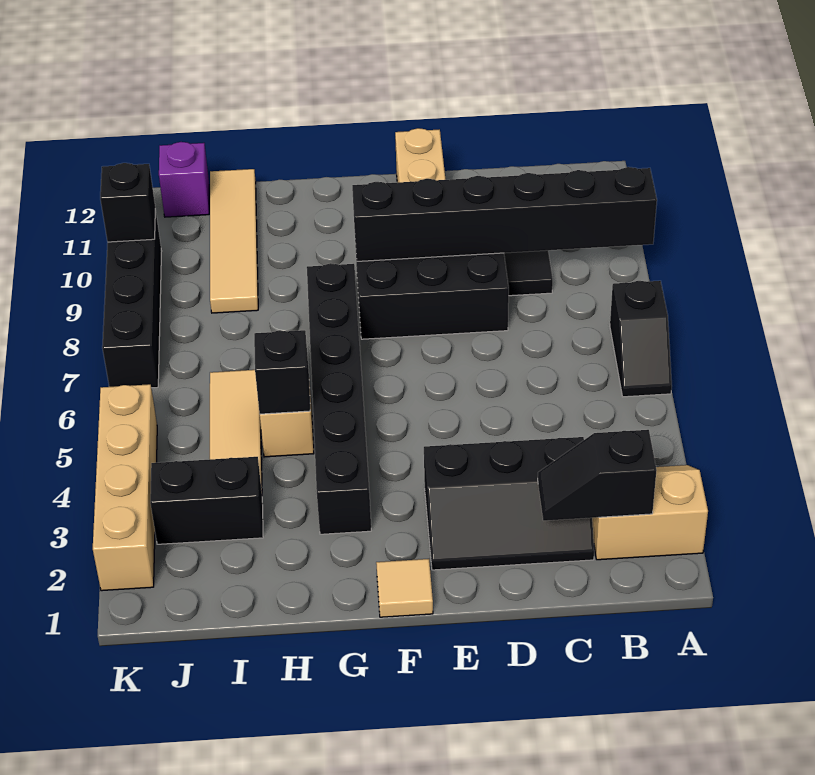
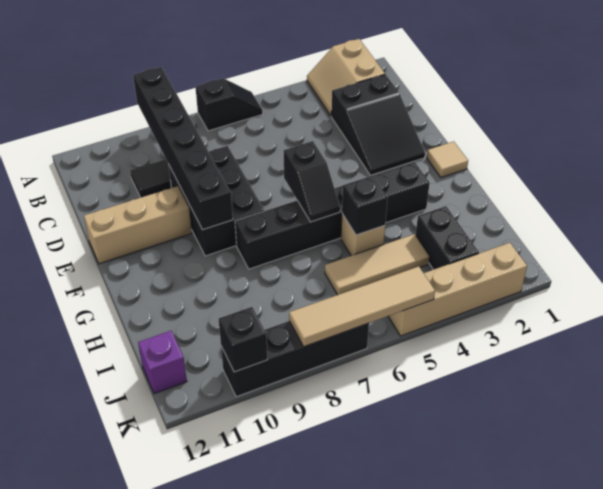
black slope B2:C2 level 2 top B -> black slope F6:G6 level 2 top F
black slope C2:E3 level 1 top 3 -> black slope C2:E3 level 1 top C
tan tile I9:I12 level 1 -> tan tile K5:K8 level 2

